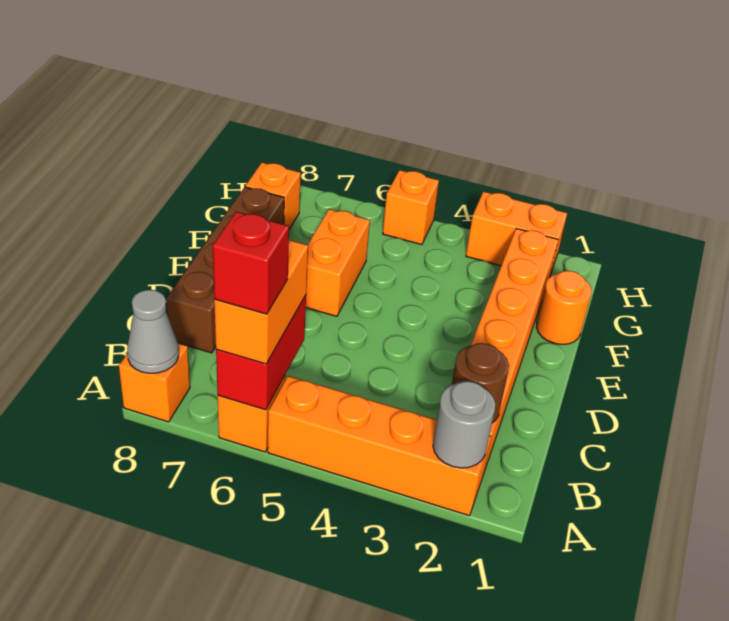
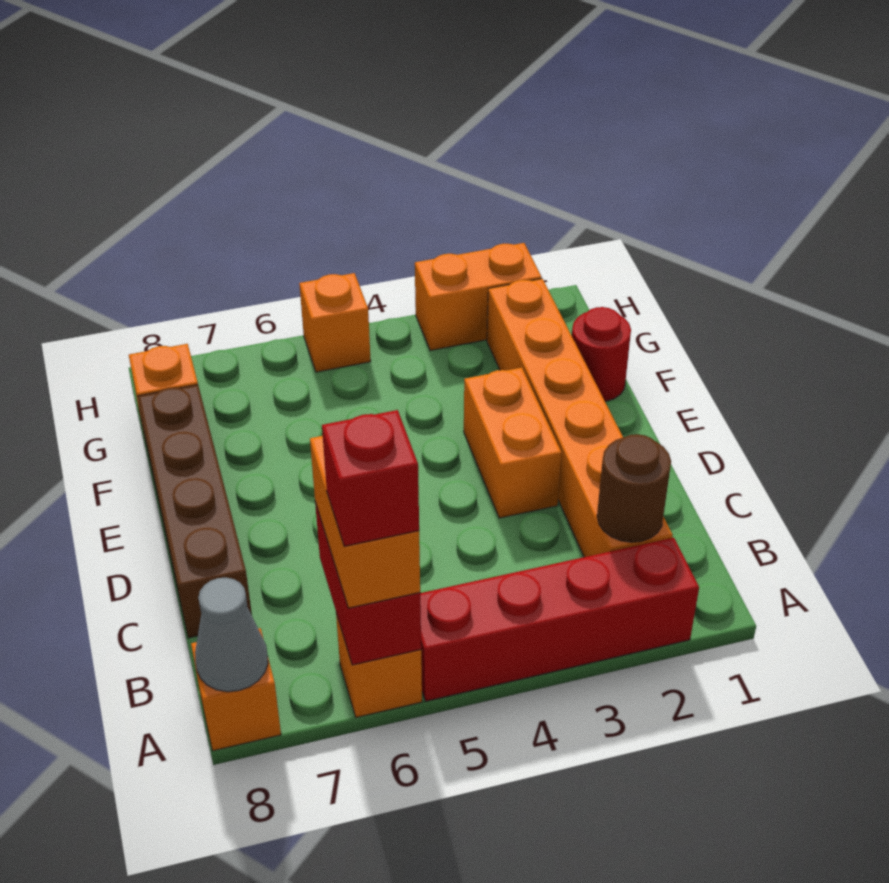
orange brick A2:A5 level 1 -> red brick A2:A5 level 1
grey round brick A2 level 2 -> none
orange brick E6:F6 level 1 -> orange brick D3:E3 level 1
orange round brick F1 level 1 -> red round brick F1 level 1

